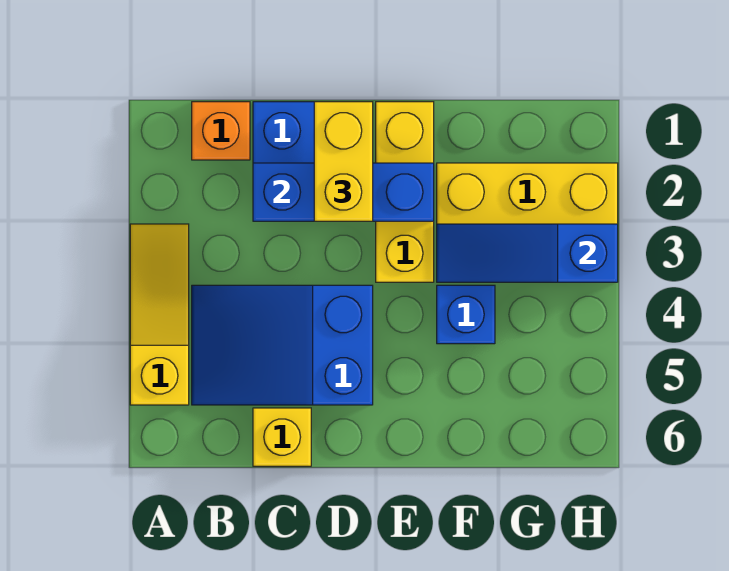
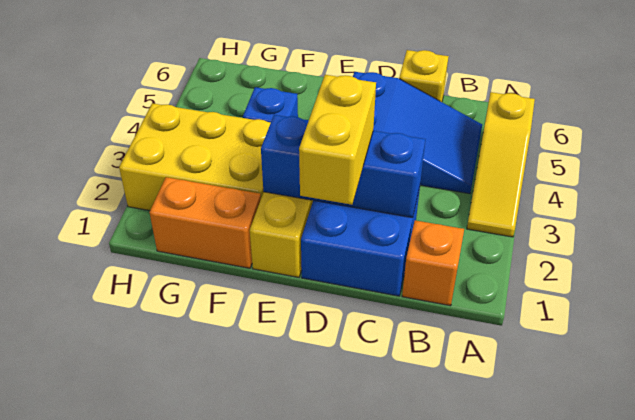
none -> orange brick F1:G1 level 1
blue slope F3:H3 level 2 top H -> none

